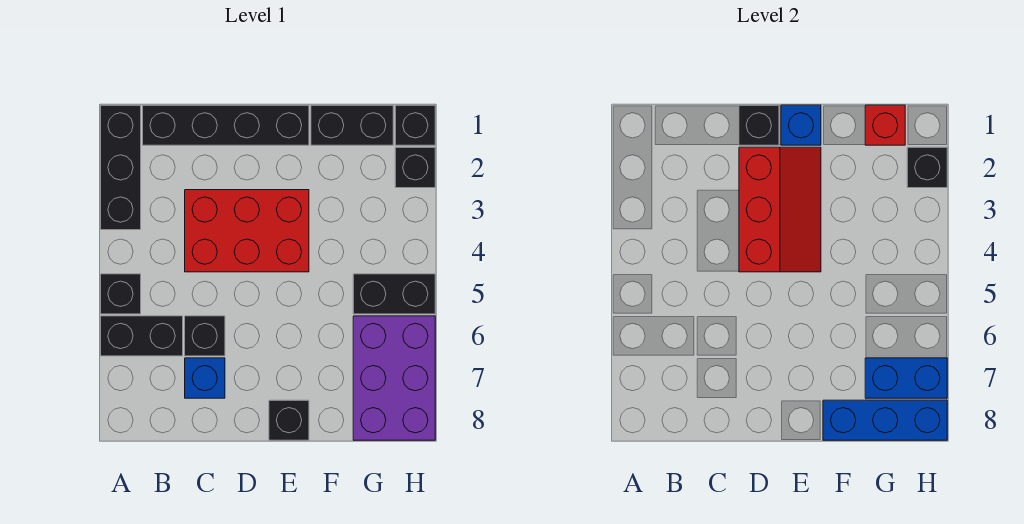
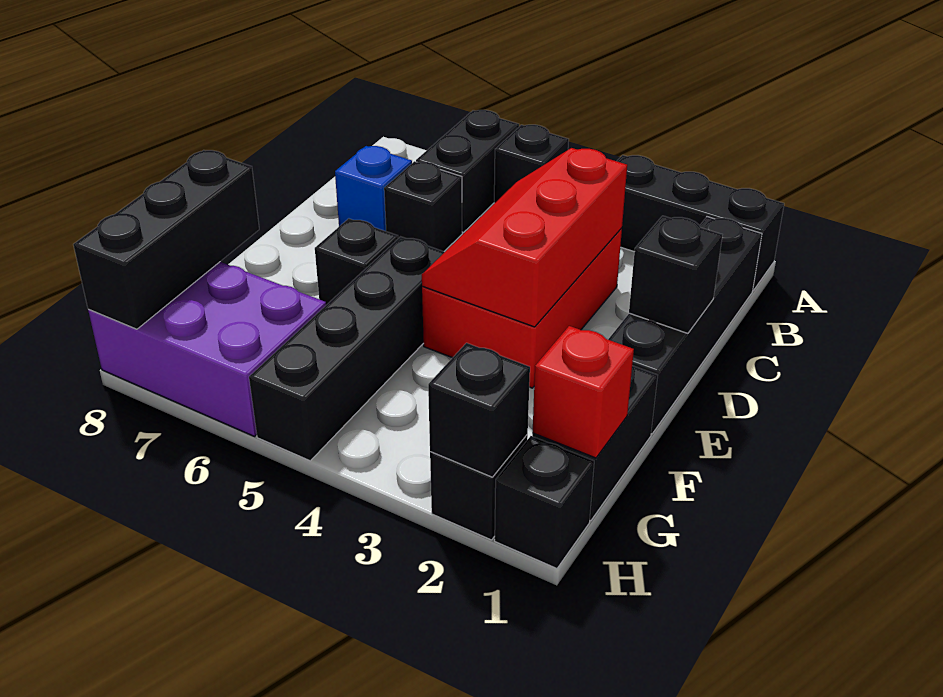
red slope D2:E4 level 2 top D -> red slope C3:E4 level 2 top 3
blue brick E1 level 2 -> none
black brick E8 level 1 -> black brick E6 level 1
blue brick F8:H8 level 2 -> black brick F8:H8 level 2
black brick G5:H5 level 1 -> black brick E5:H5 level 1
blue brick G7:H7 level 2 -> none

